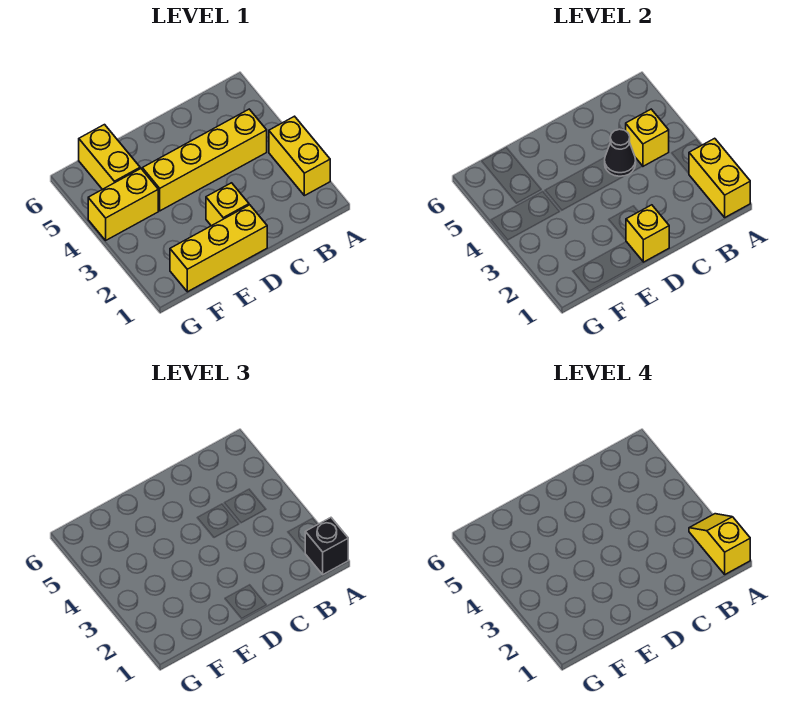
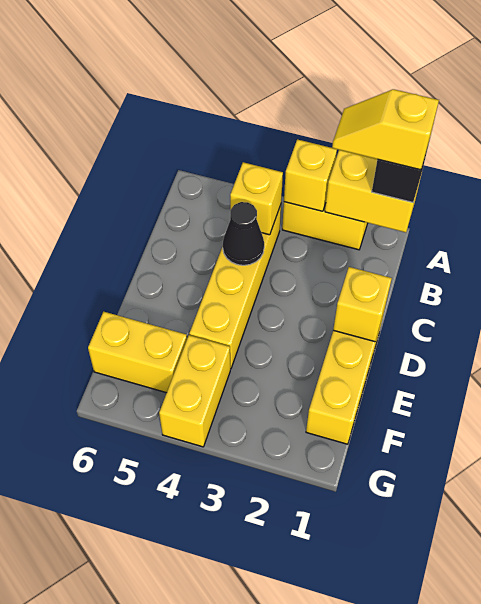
yellow brick D2 level 1 -> yellow brick A3 level 2

